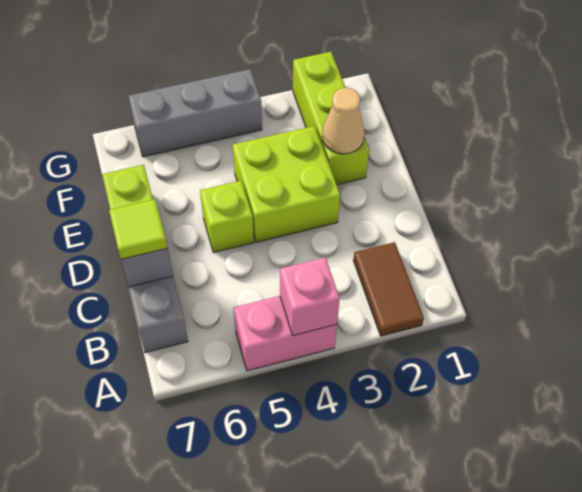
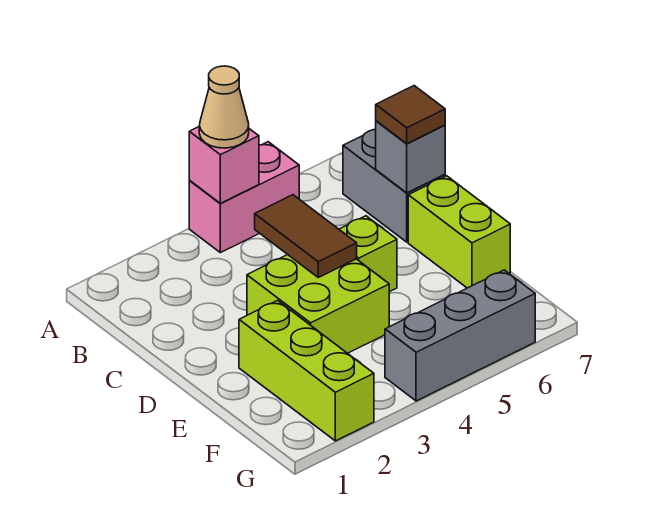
brown tile A2:B2 level 1 -> brown tile C4:D4 level 2
lime tile C7 level 3 -> brown tile C7 level 3
tan cone E2 level 2 -> tan cone A4 level 3

